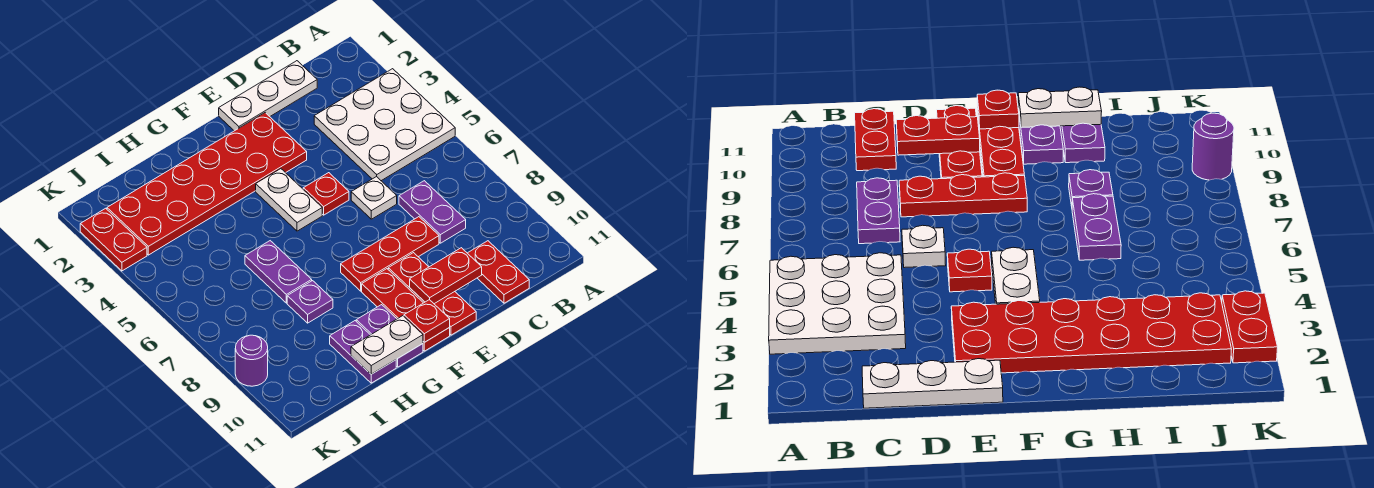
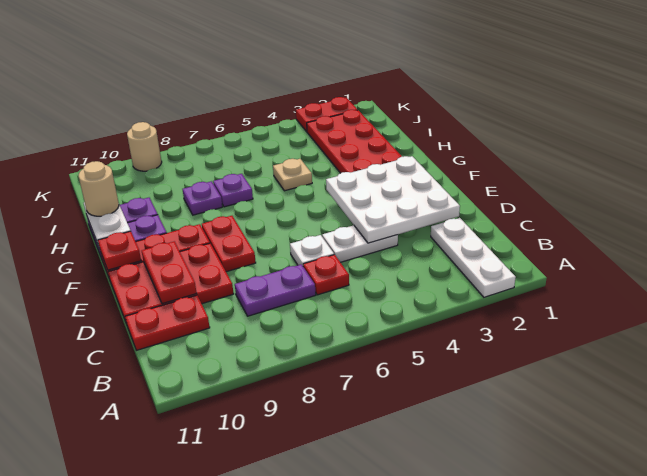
white plate A3:C5 level 1 -> white plate D2:F4 level 2
white plate C1:E1 level 1 -> white plate A2:C2 level 1
red plate D8:F8 level 1 -> red plate E8:F8 level 1
red plate E5 level 1 -> red plate C6 level 1
red plate E9:E11 level 1 -> red plate D9:E11 level 1
white plate F4:F5 level 1 -> white plate D4:D5 level 1
none -> tan plate H5 level 1
purple plate H6:H7 level 1 -> purple plate H7 level 1
none -> tan round brick H11 level 3
purple round brick K9 level 1 -> tan round brick K9 level 1

